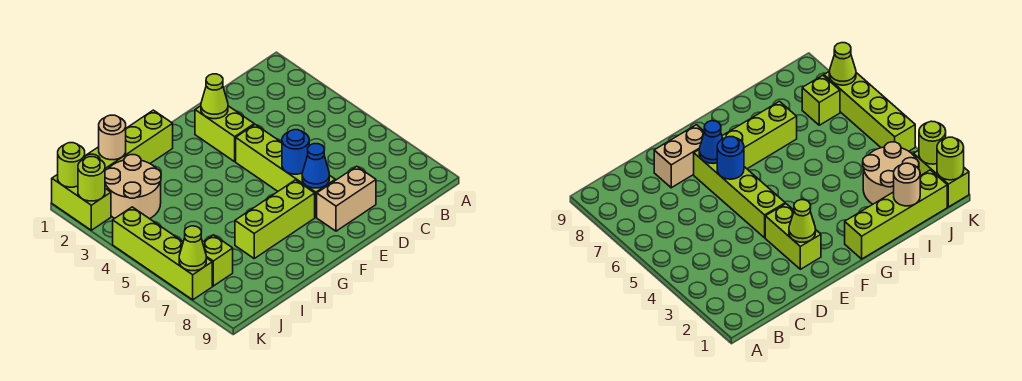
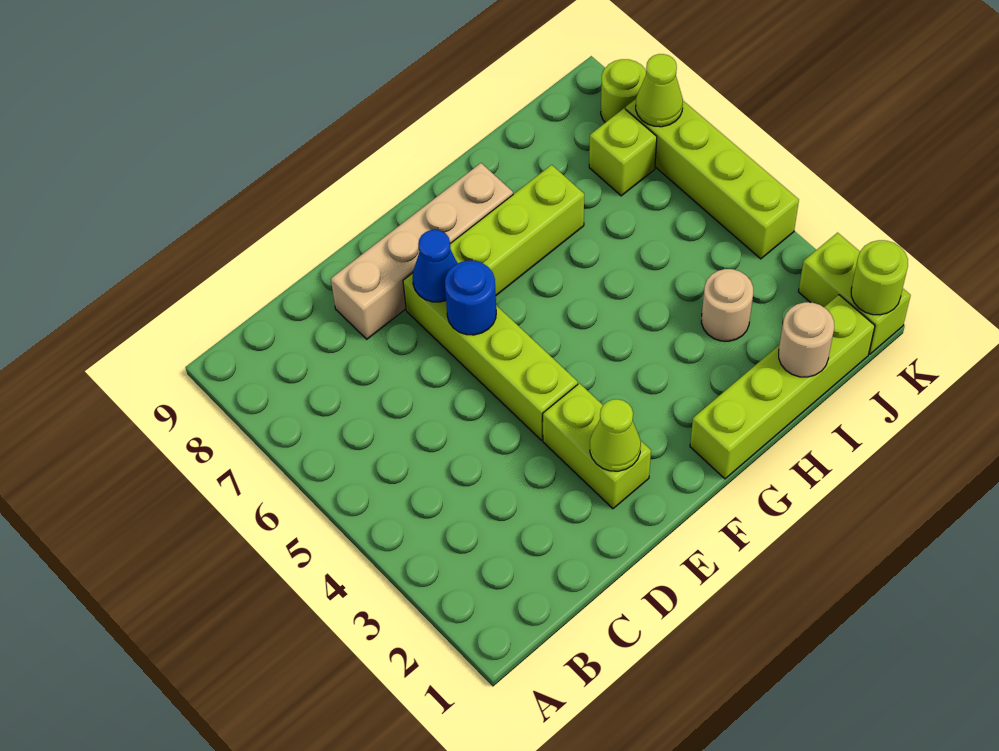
tan brick D8:E8 level 1 -> tan brick D8:G8 level 1
tan round brick I2:J3 level 1 -> tan round brick I3 level 1
lime round brick K2 level 2 -> lime round brick K8 level 1

